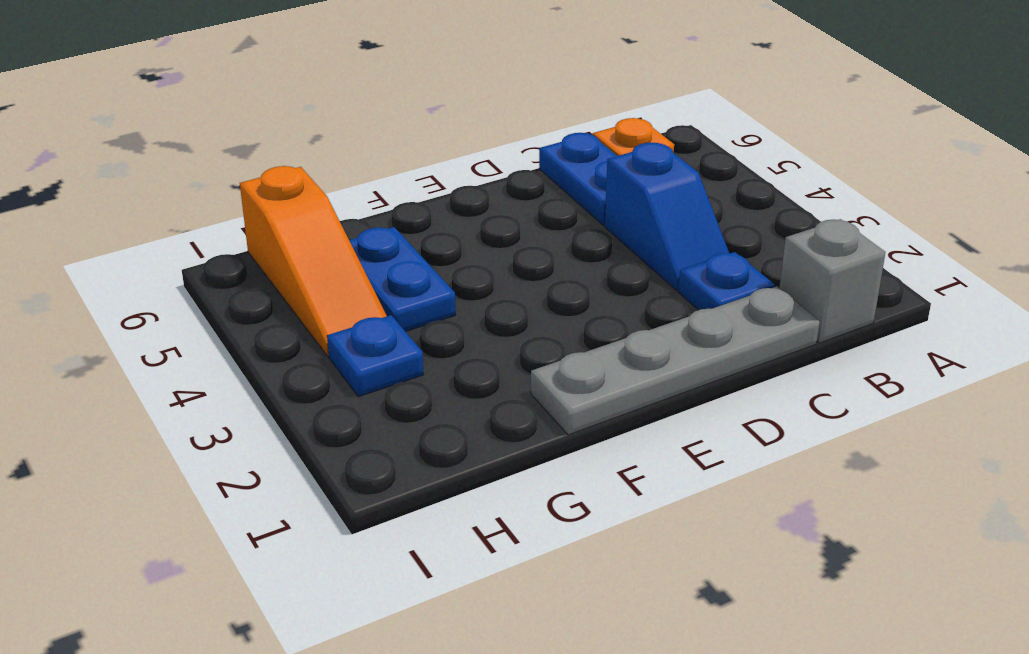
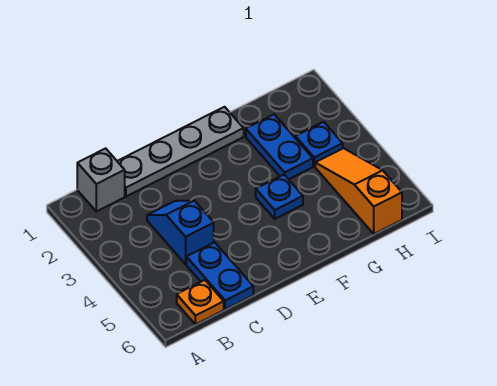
blue plate C2 level 1 -> blue plate F4 level 1
blue plate G4:G5 level 1 -> blue plate G2:G3 level 1

